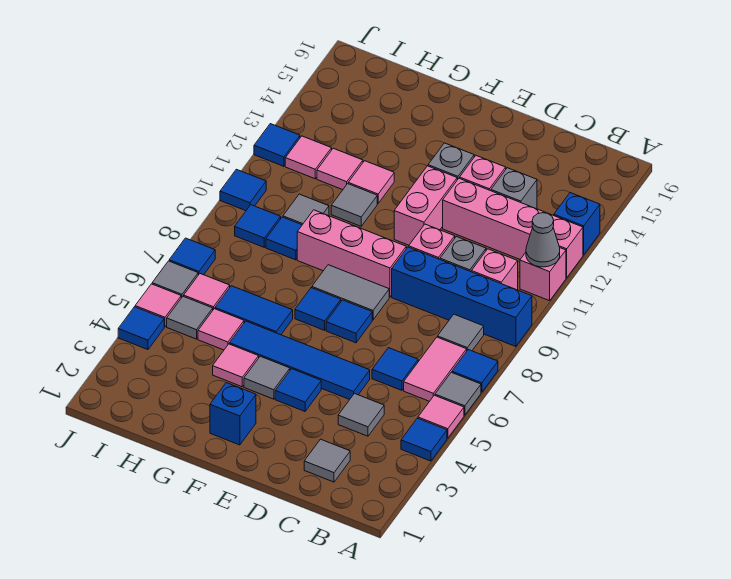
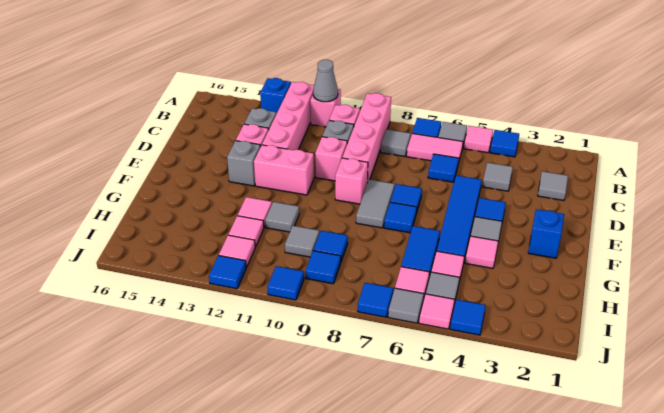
blue brick A9:D9 level 1 -> pink brick A9:D9 level 1
pink brick E9:G9 level 1 -> pink brick E9 level 1

